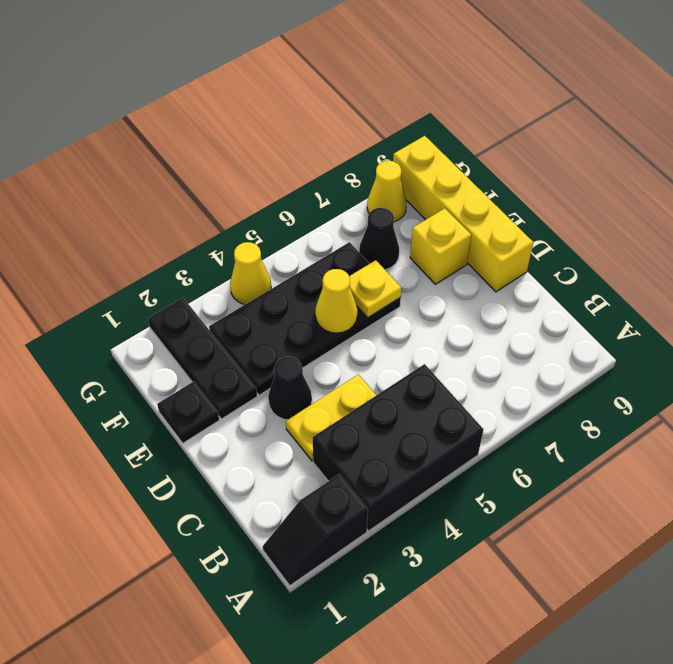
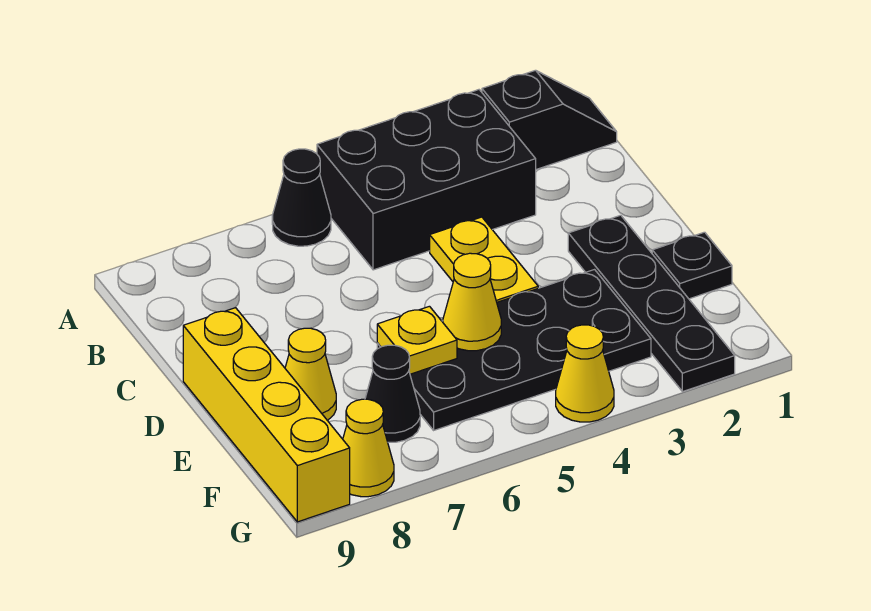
yellow plate C3:C4 level 1 -> yellow plate C4:D4 level 1
black cone D3 level 1 -> black cone A6 level 1
black plate E2:G2 level 1 -> black plate D2:G2 level 1
yellow brick E8 level 1 -> yellow cone E8 level 1

